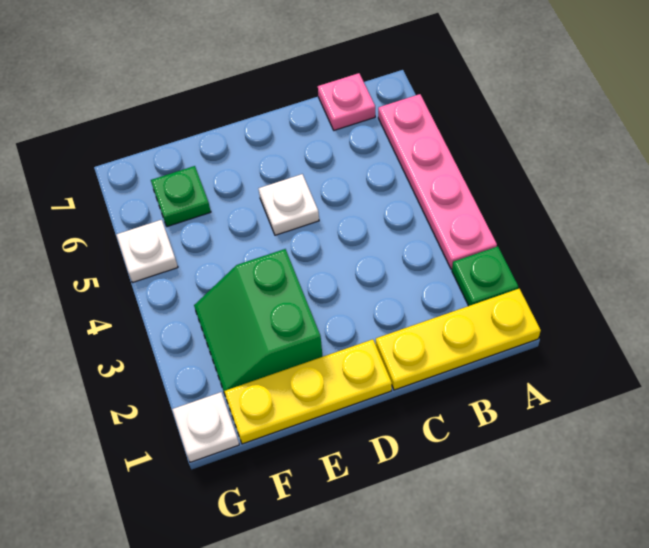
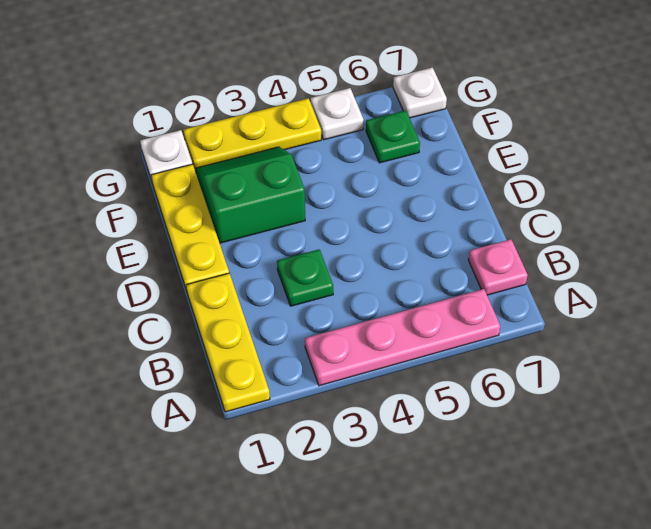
green plate A2 level 1 -> green plate C3 level 1
white plate D5 level 1 -> white plate G7 level 1
none -> yellow plate G2:G4 level 1

